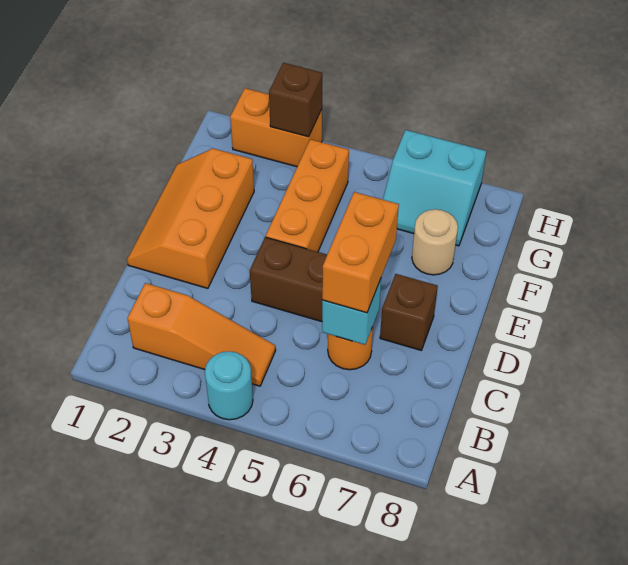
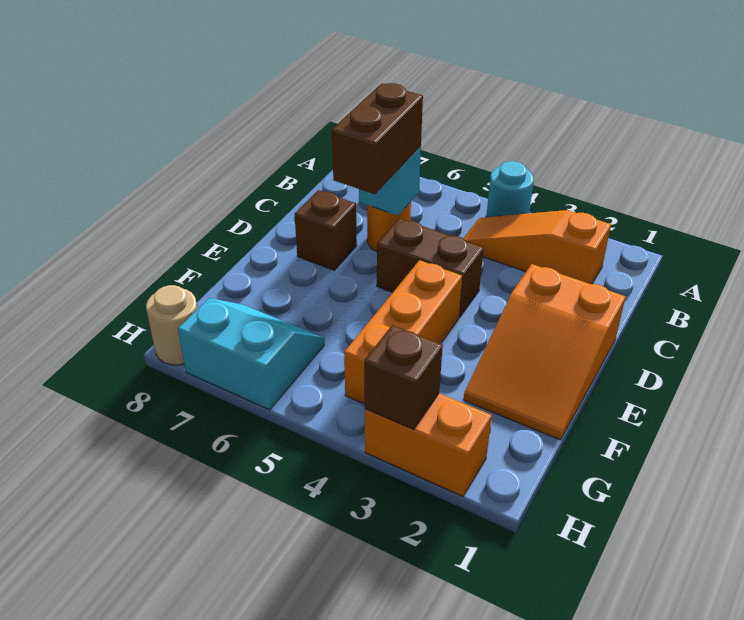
orange brick C6:D6 level 3 -> brown brick C6:D6 level 3
orange slope D1:F2 level 1 top 2 -> orange slope D1:F2 level 1 top D
tan round brick F7 level 1 -> tan round brick H8 level 1

